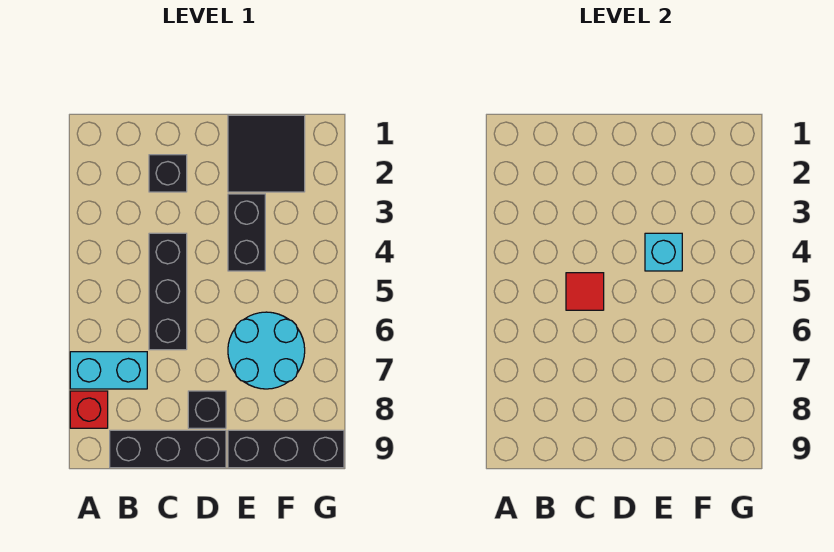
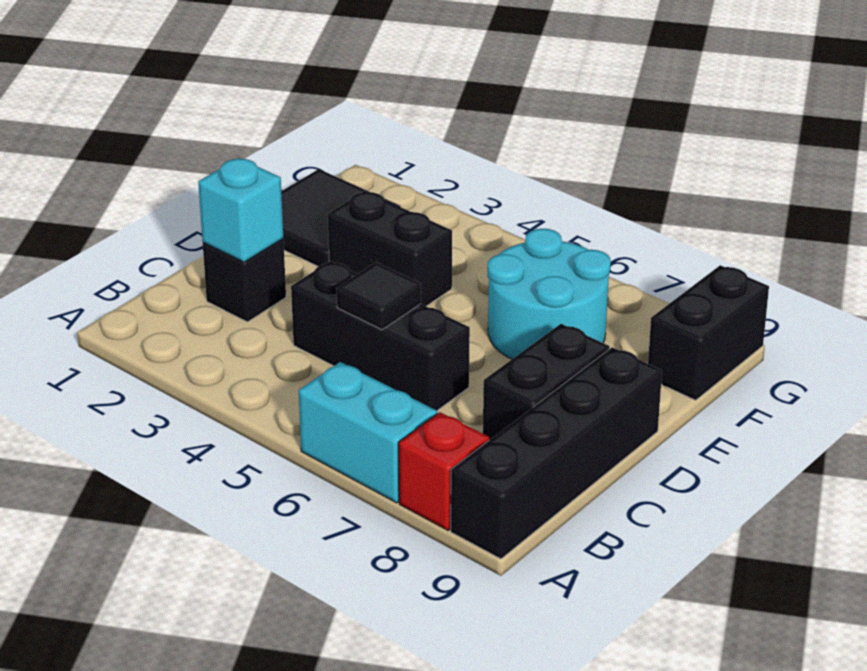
cyan brick A7:B7 level 1 -> cyan brick A6:A7 level 1
black brick B9:D9 level 1 -> black brick A9:D9 level 1
red tile C5 level 2 -> black tile C5 level 2
black brick D8 level 1 -> black brick C8:D8 level 1
cyan brick E4 level 2 -> cyan brick C2 level 2
black brick E9:G9 level 1 -> black brick F9:G9 level 1

